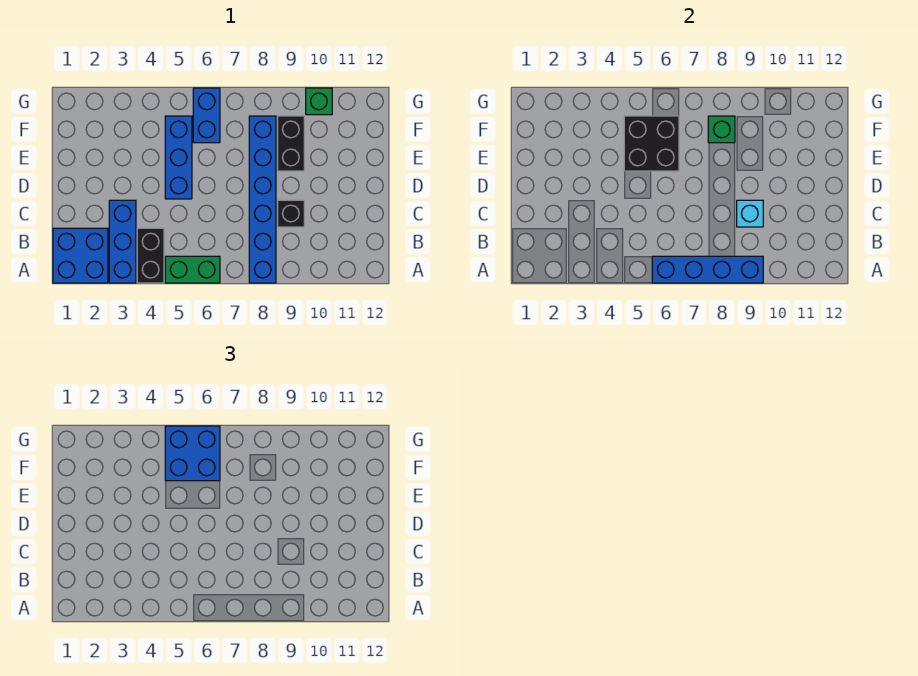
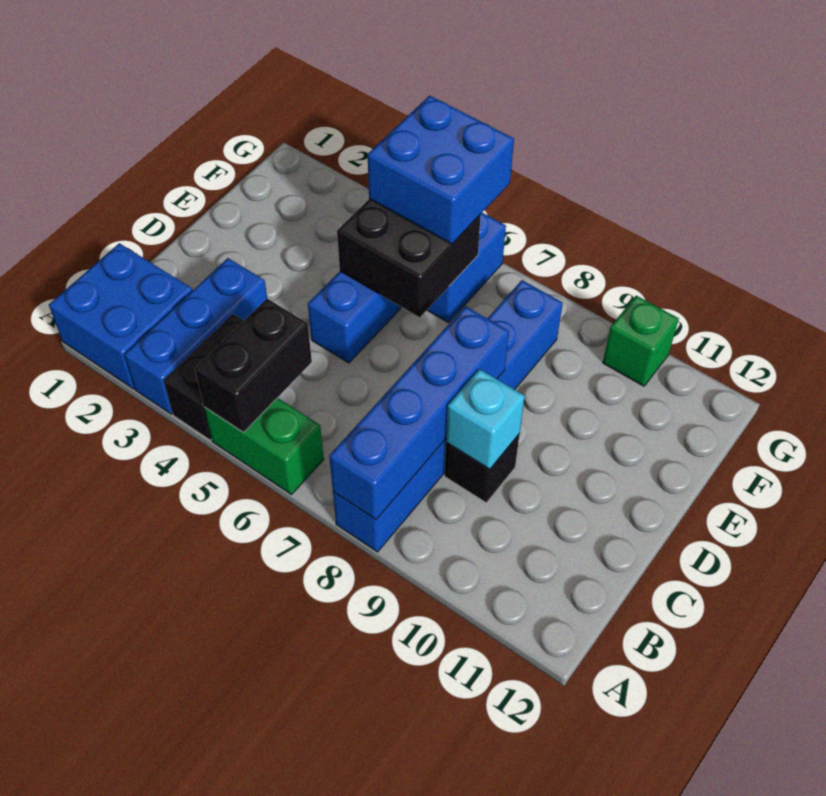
blue brick A6:A9 level 2 -> blue brick A8:D8 level 2
black brick E9:F9 level 1 -> black brick A5:B5 level 2
green brick F8 level 2 -> none

